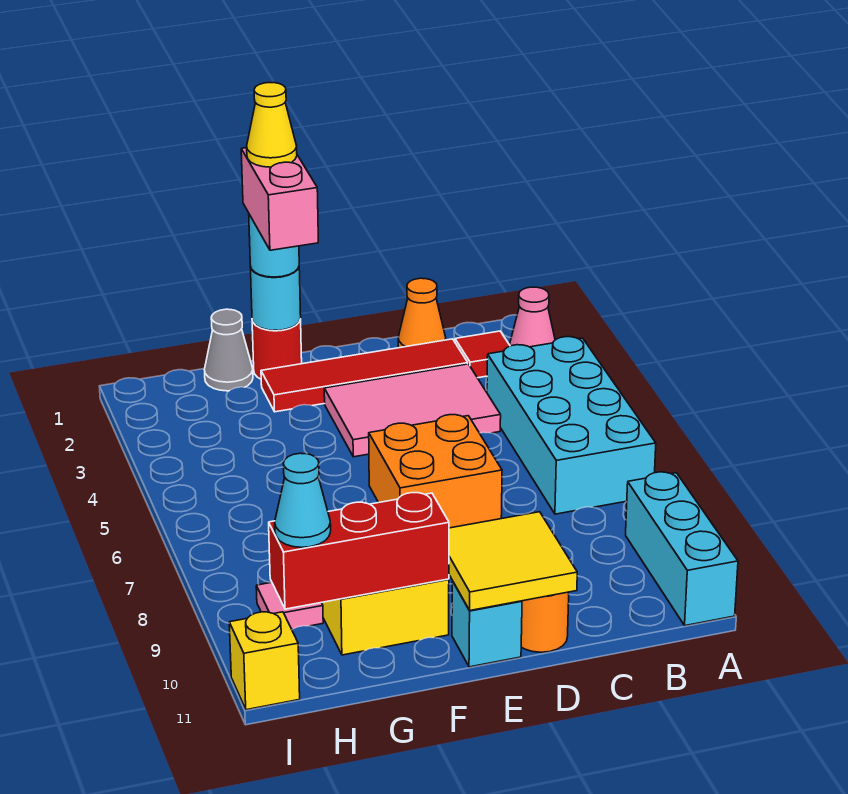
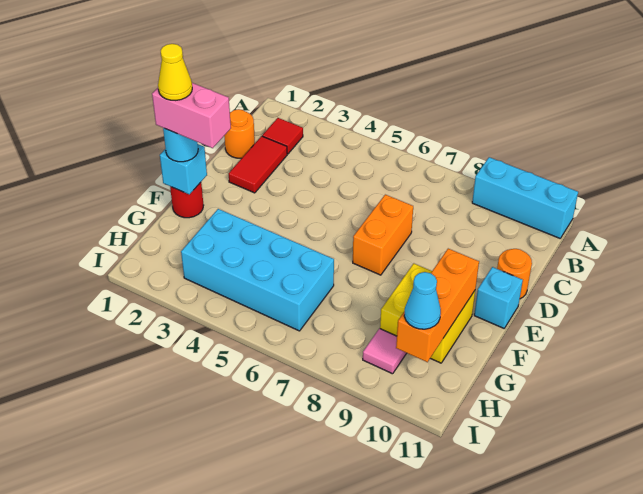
pink cone A2 level 1 -> none
cyan brick A4:B7 level 1 -> cyan brick G3:H6 level 1
orange cone C1 level 1 -> orange round brick C1 level 1
red tile C2:F2 level 1 -> red tile C2:D2 level 1
pink tile C3:E4 level 1 -> none
orange brick D6:E7 level 1 -> orange brick D7:E7 level 1
yellow tile D10:E11 level 2 -> none
cyan round brick F1 level 2 -> cyan brick F1 level 2
red brick F10:H10 level 2 -> orange brick F10:H10 level 2
grey cone G1 level 1 -> none
yellow brick I11 level 1 -> none

